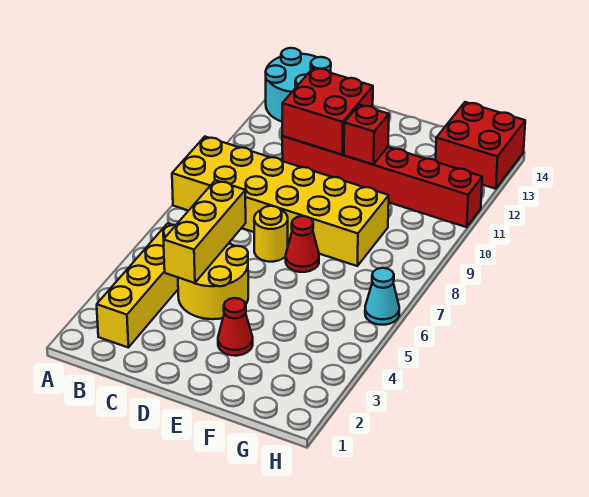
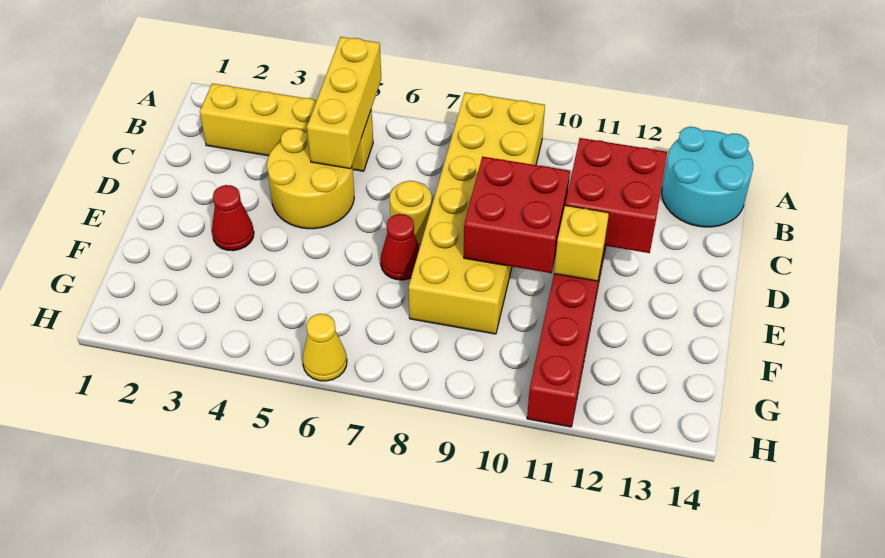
yellow brick C4:C6 level 2 -> yellow brick A5:C5 level 2
red brick E11 level 2 -> yellow brick E11 level 2
red brick G13:H14 level 1 -> red brick D9:E10 level 2
cyan cone H6 level 1 -> yellow cone H6 level 1

